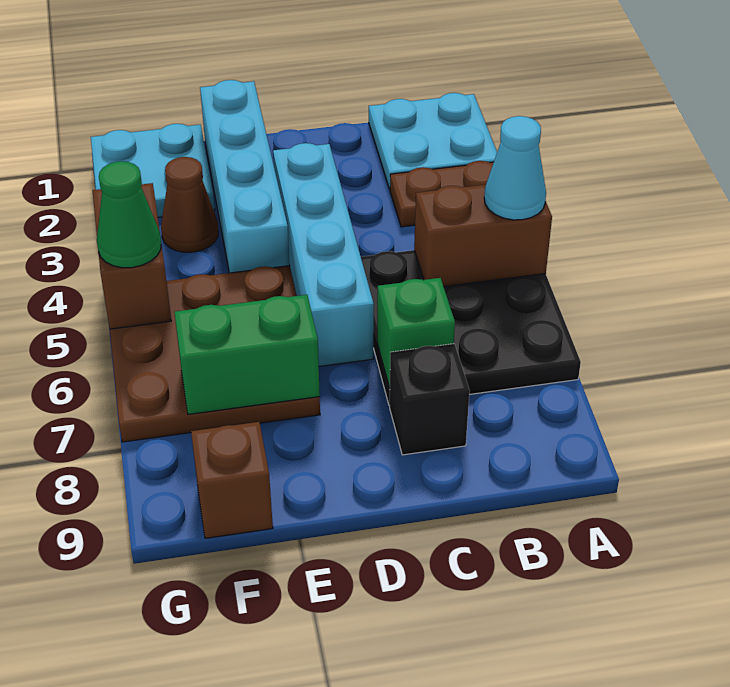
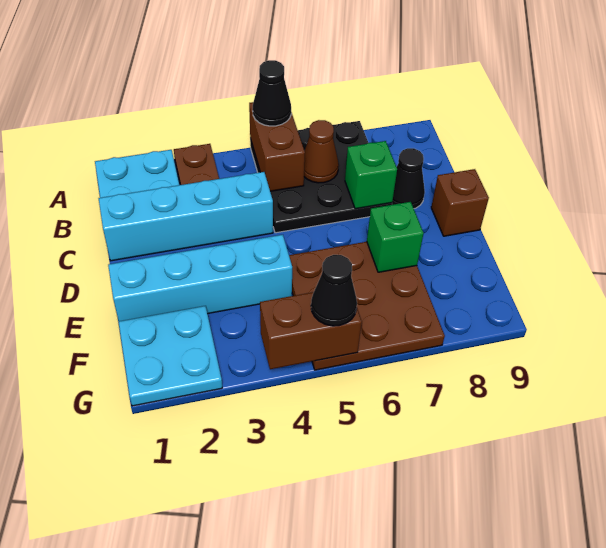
cyan cone A5 level 3 -> black cone A5 level 3
black brick C8 level 1 -> black cone C8 level 1
cyan brick D3:D6 level 1 -> cyan brick C1:C4 level 1
green brick E7:F7 level 2 -> green brick E7 level 2
brown cone F3 level 1 -> brown cone B6 level 2
brown brick F9 level 1 -> brown brick D9 level 1
green cone G5 level 3 -> black cone G5 level 3

